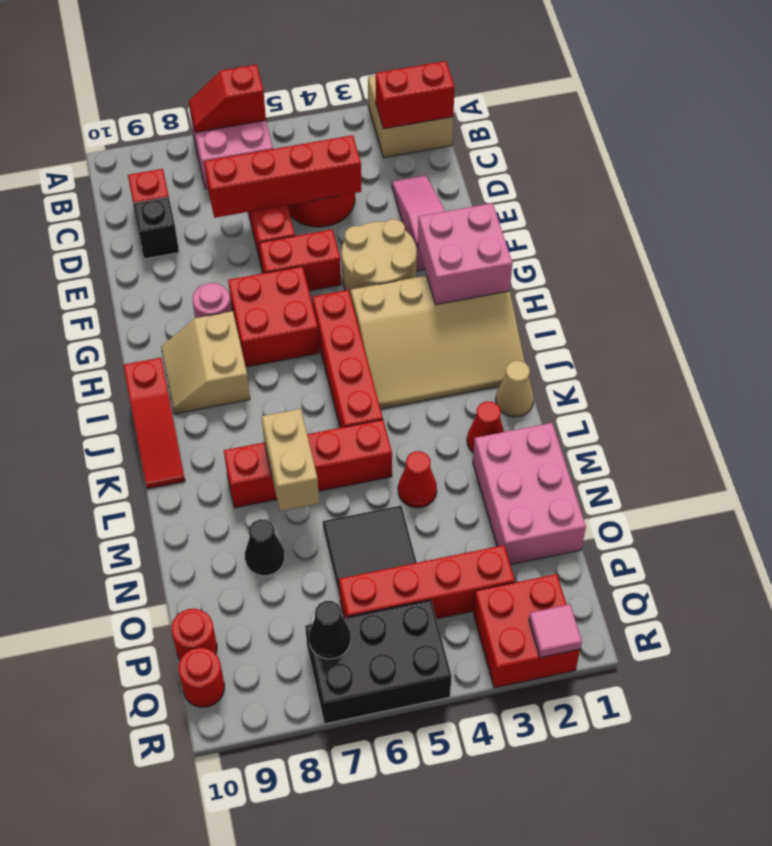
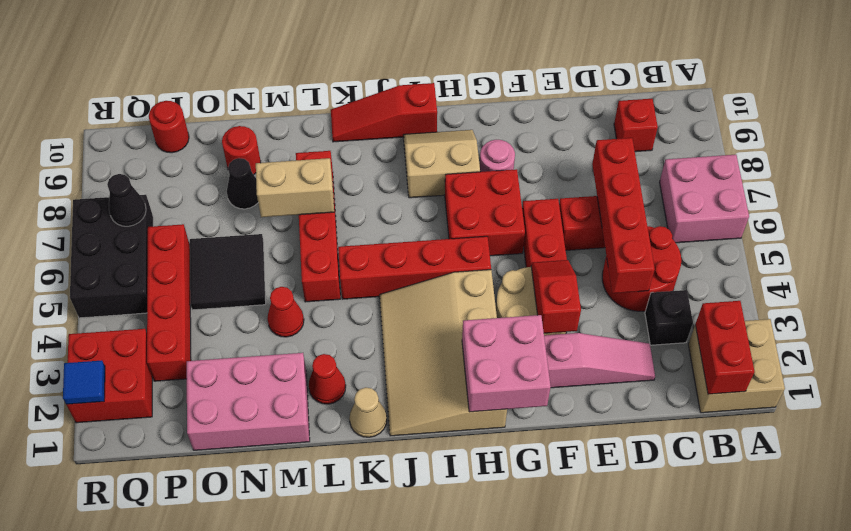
red slope A6:A7 level 2 top 6 -> red slope F3:F4 level 2 top 3
black brick D9 level 1 -> black brick C3 level 1
red round brick Q10 level 1 -> red round brick N9 level 1
pink tile R2 level 2 -> blue tile R2 level 2

